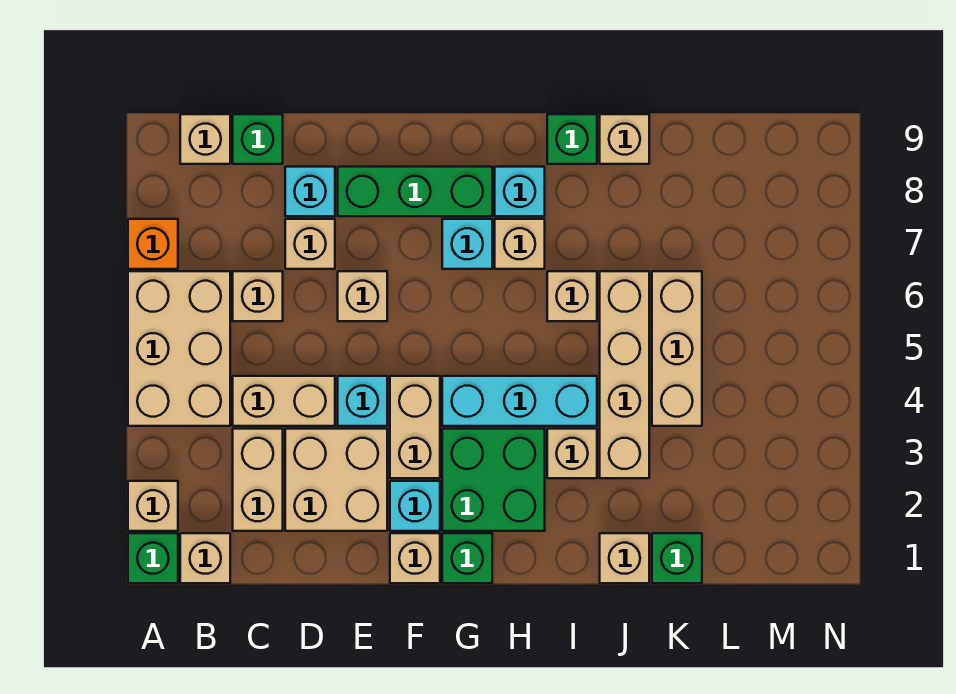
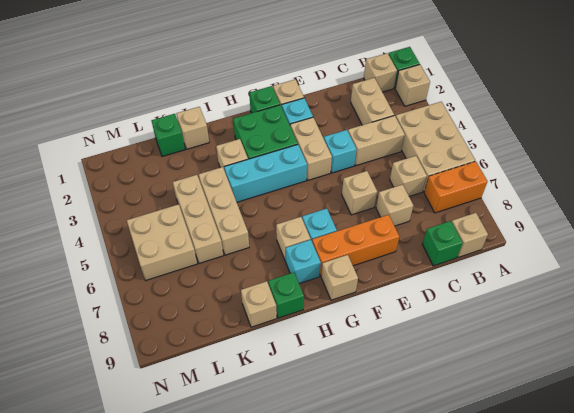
orange brick A7 level 1 -> orange brick A7:B7 level 1
tan brick D2:E3 level 1 -> tan brick L5:M6 level 1
cyan brick D8 level 1 -> none
green brick E8:G8 level 1 -> orange brick E8:G8 level 1
tan brick I6 level 1 -> tan brick G9 level 1
tan brick J3:J6 level 1 -> tan brick J4:J6 level 1

